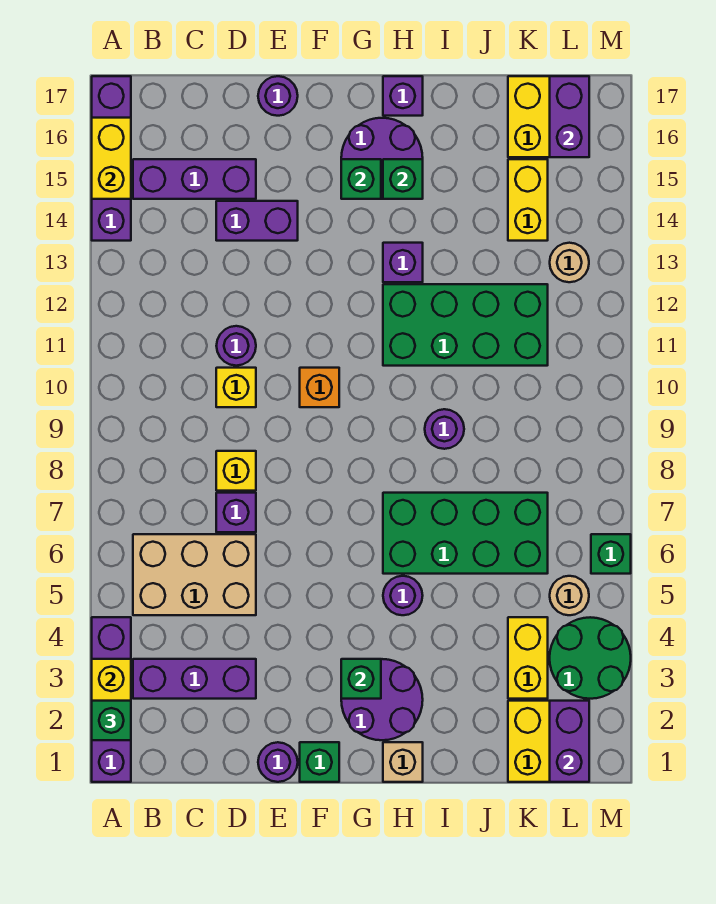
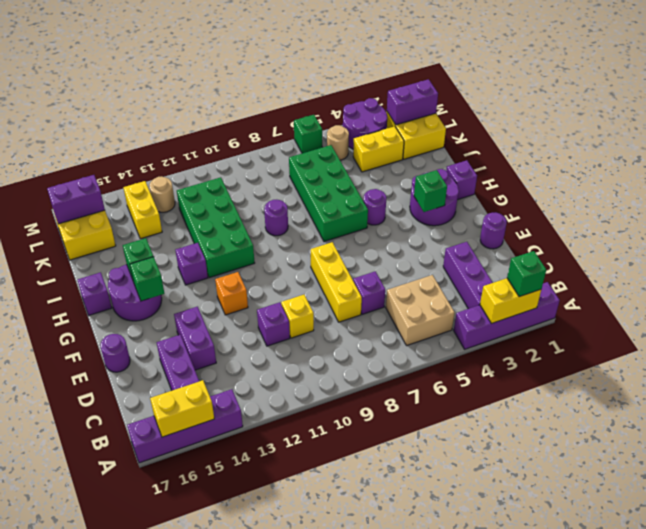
tan brick B5:D6 level 1 -> tan brick B5:C6 level 1
yellow brick D8 level 1 -> yellow brick D8:F8 level 1
purple round brick D11 level 1 -> purple brick D11 level 1
green brick F1 level 1 -> none
orange brick F10 level 1 -> orange brick F12 level 1
tan brick H1 level 1 -> purple brick H1 level 1
yellow brick K14:K15 level 1 -> yellow brick K14:L14 level 1
green round brick L3:M4 level 1 -> purple round brick L3:M4 level 1

